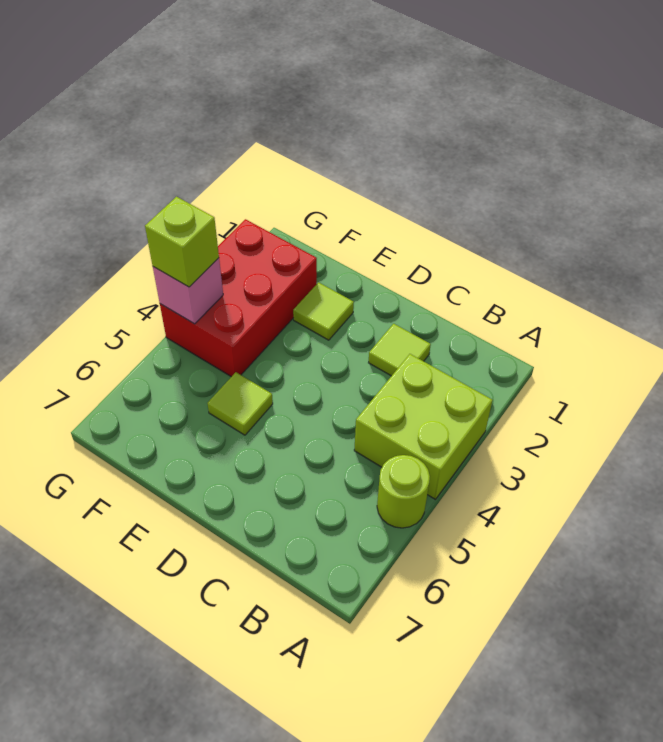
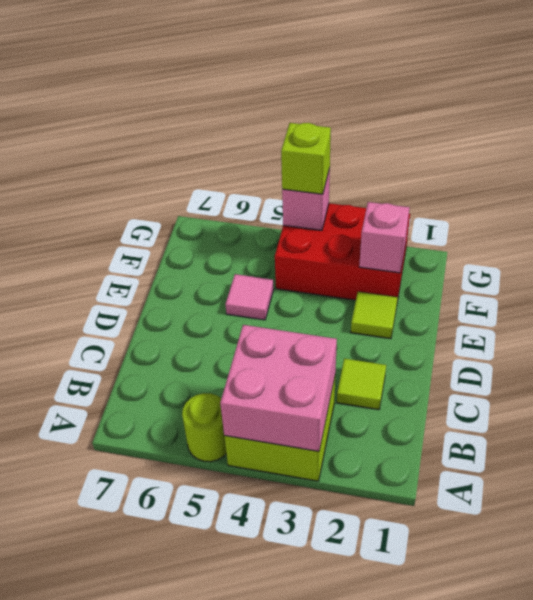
none -> pink brick A3:B4 level 2
lime tile E5 level 1 -> pink tile E5 level 1
none -> pink brick F2 level 2

